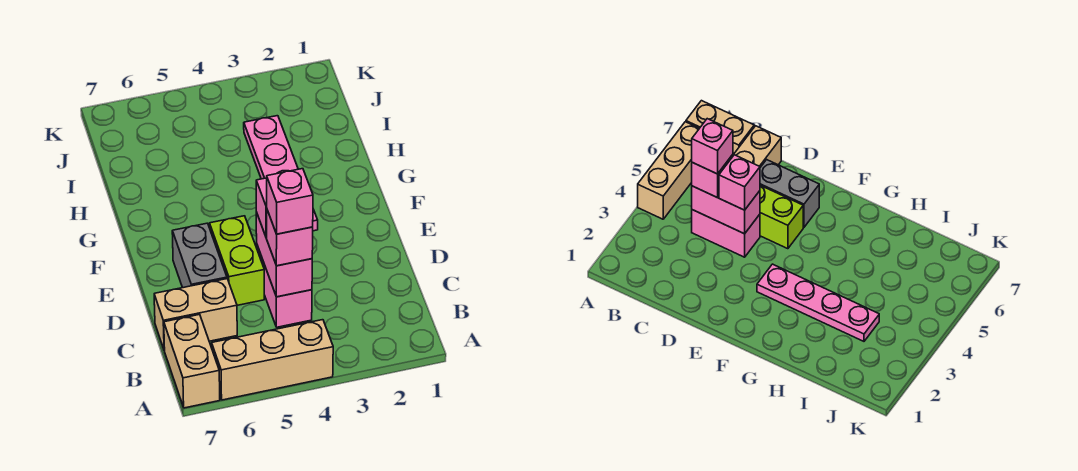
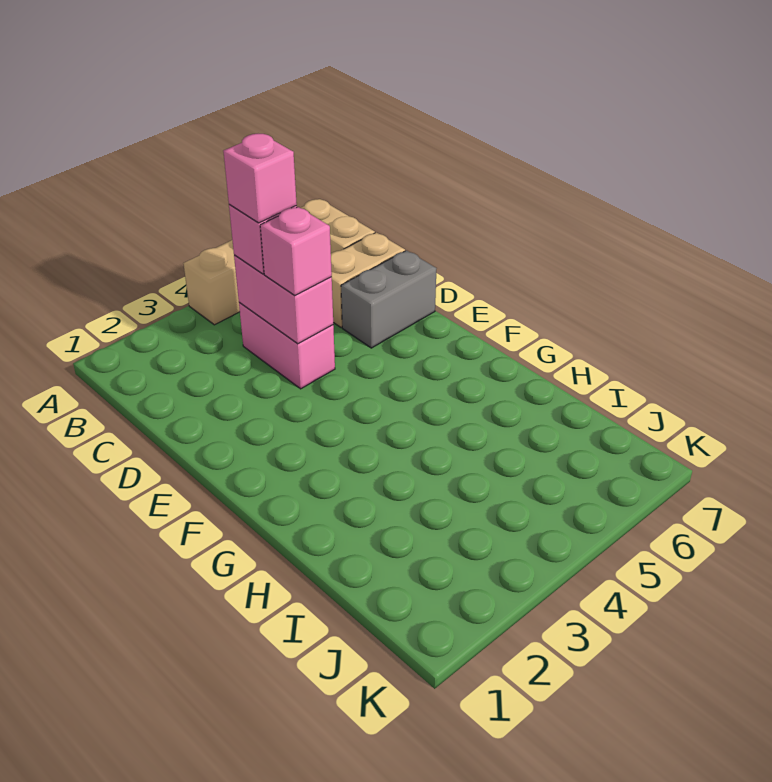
lime brick D5:E5 level 1 -> none
grey brick D6:E6 level 1 -> grey brick D6:D7 level 1
pink plate F3:I3 level 1 -> none

